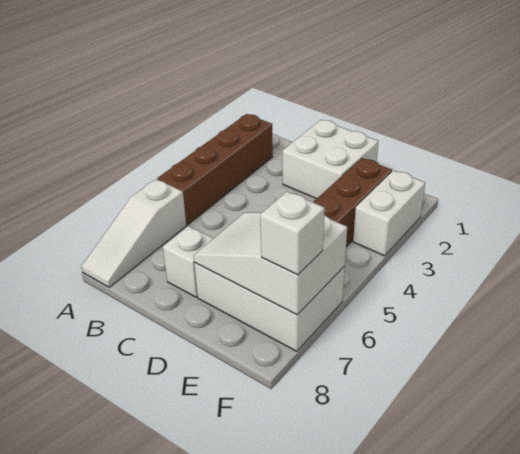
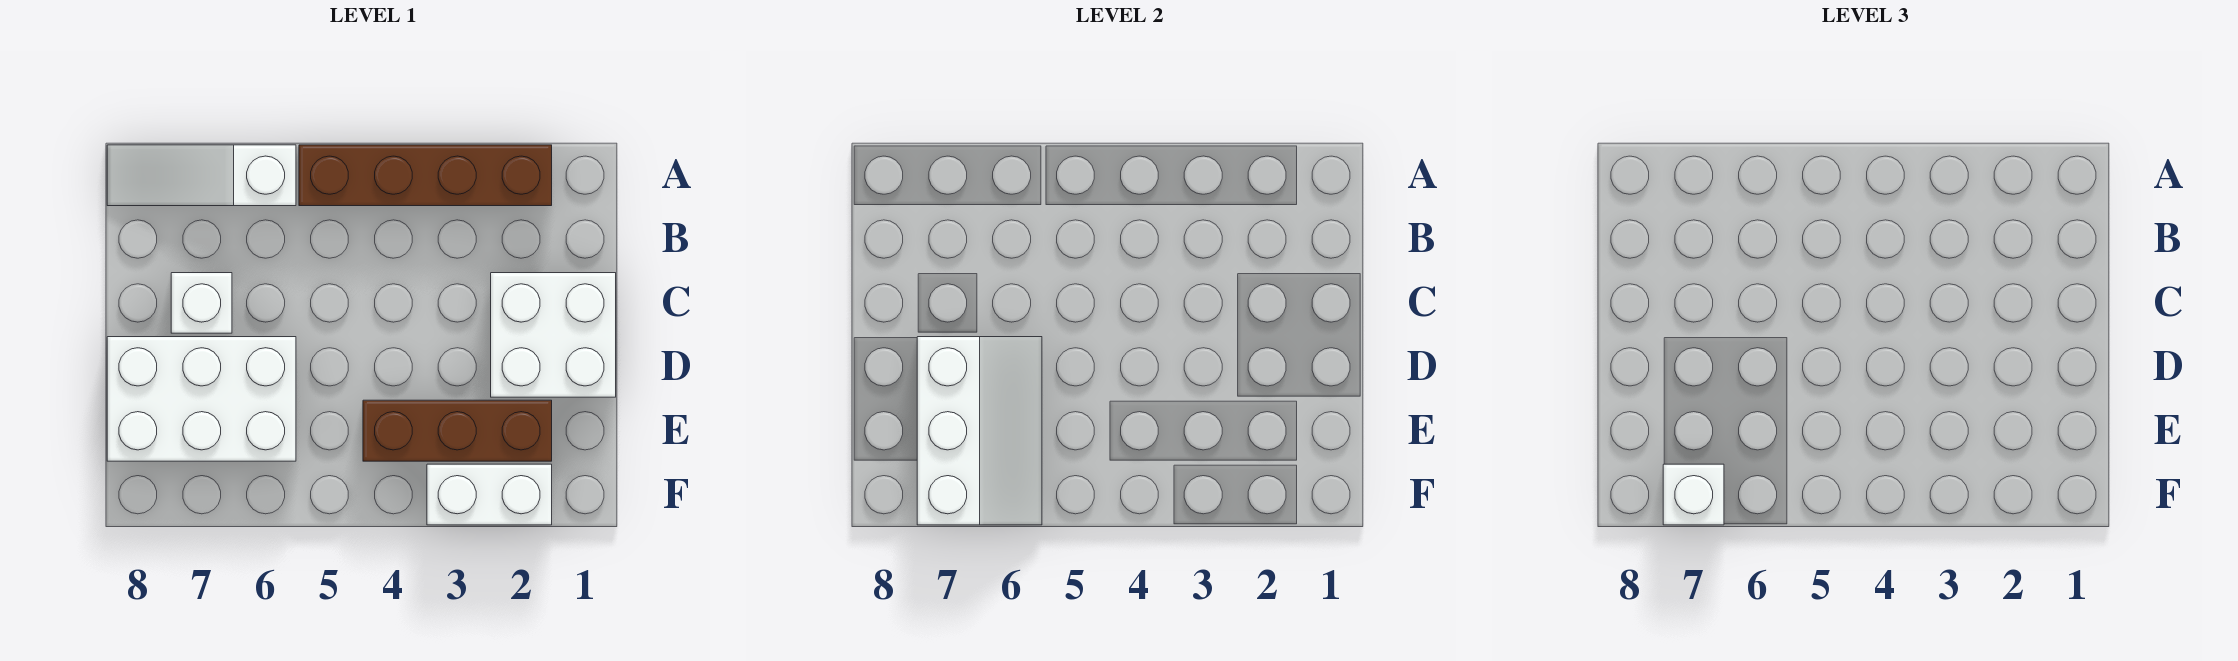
white brick D6:F7 level 1 -> white brick D6:E8 level 1
white slope D6:F7 level 2 top F -> white slope D6:F7 level 2 top 7

